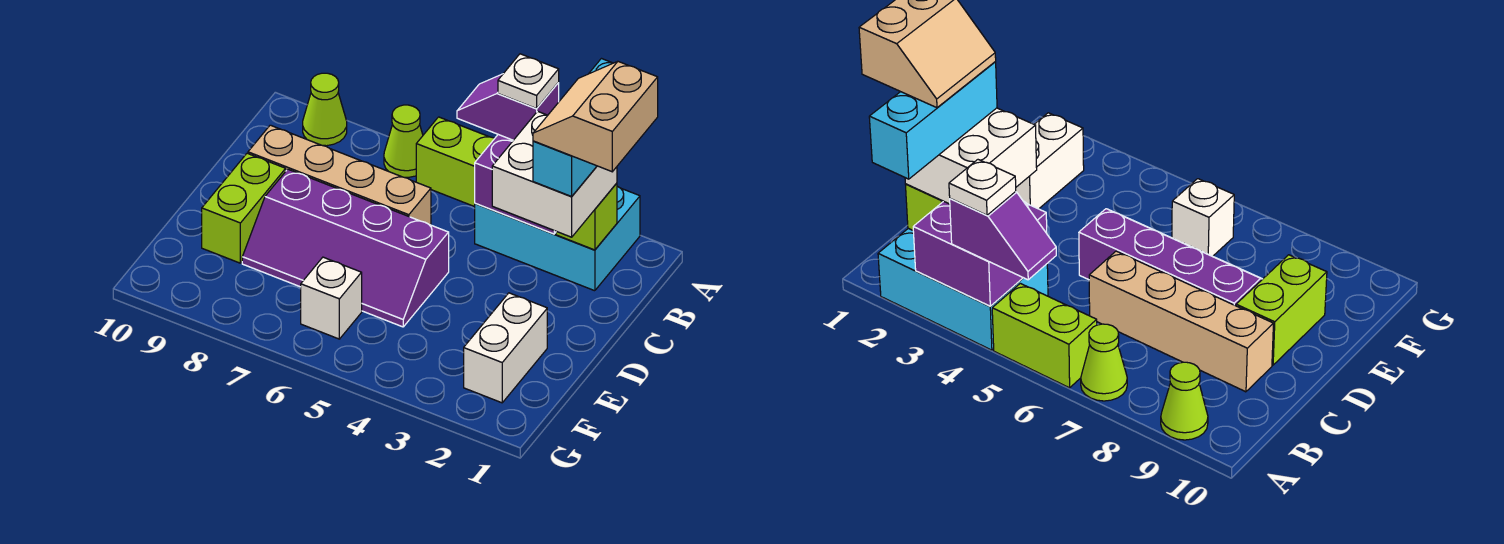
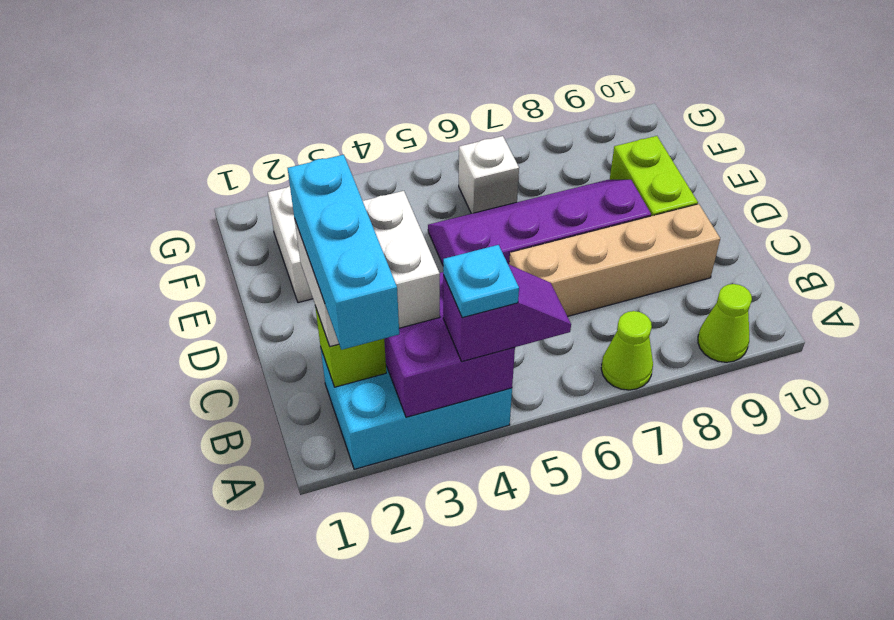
white plate A4 level 4 -> cyan plate A4 level 4
lime brick A5:A6 level 1 -> none
tan slope B1:C2 level 5 top 1 -> none

